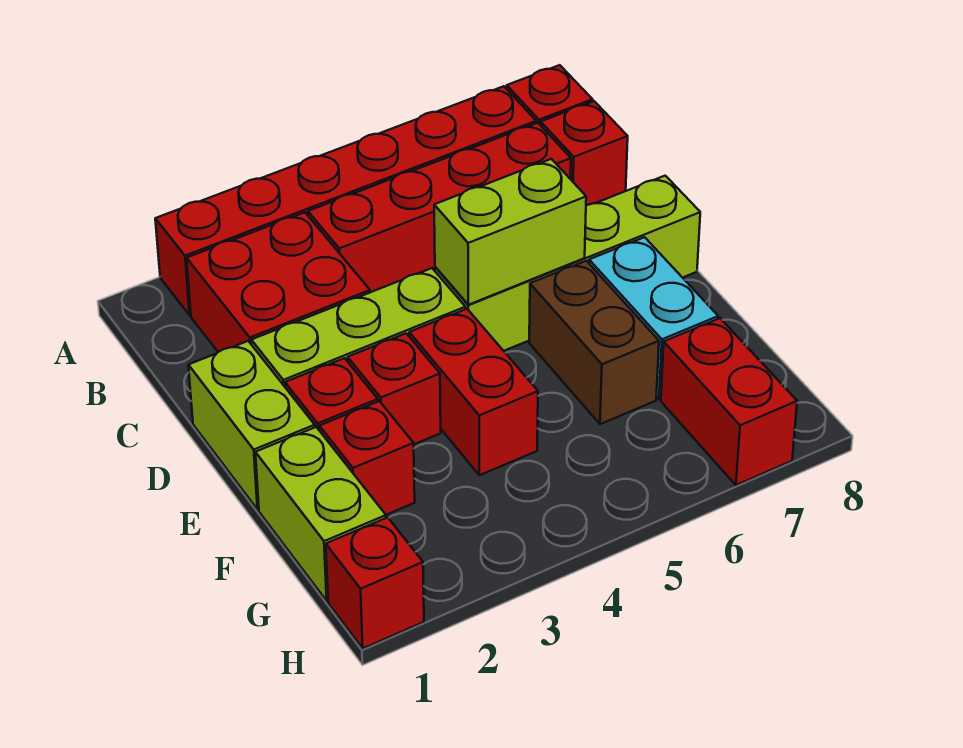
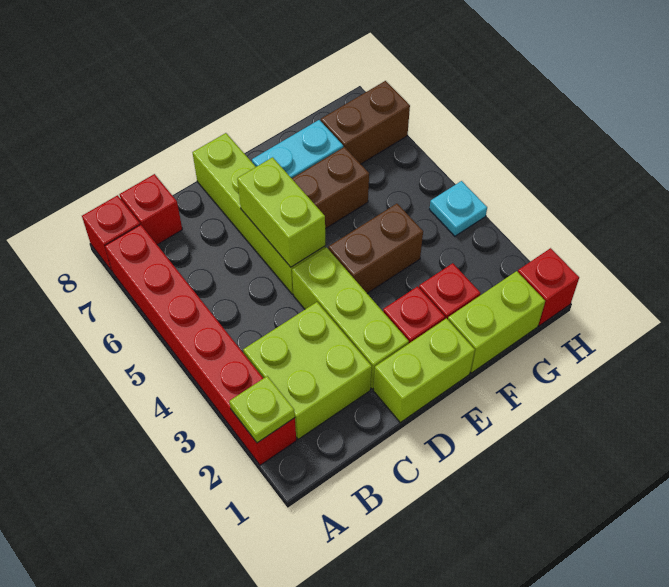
none -> lime plate A2 level 2
red brick B2:C3 level 1 -> lime brick B2:C3 level 1
red brick B4:B7 level 1 -> none
red brick E3 level 1 -> none
red brick E4:F4 level 1 -> brown brick E4:F4 level 1
red brick G7:H7 level 1 -> brown brick G7:H7 level 1
none -> cyan plate H4 level 1

